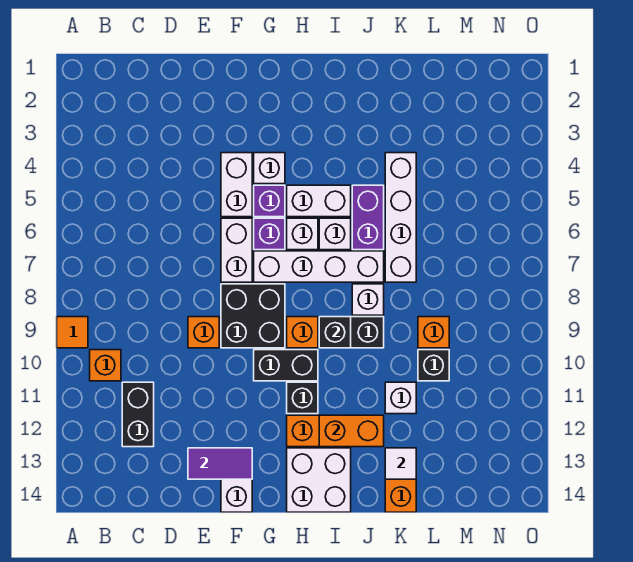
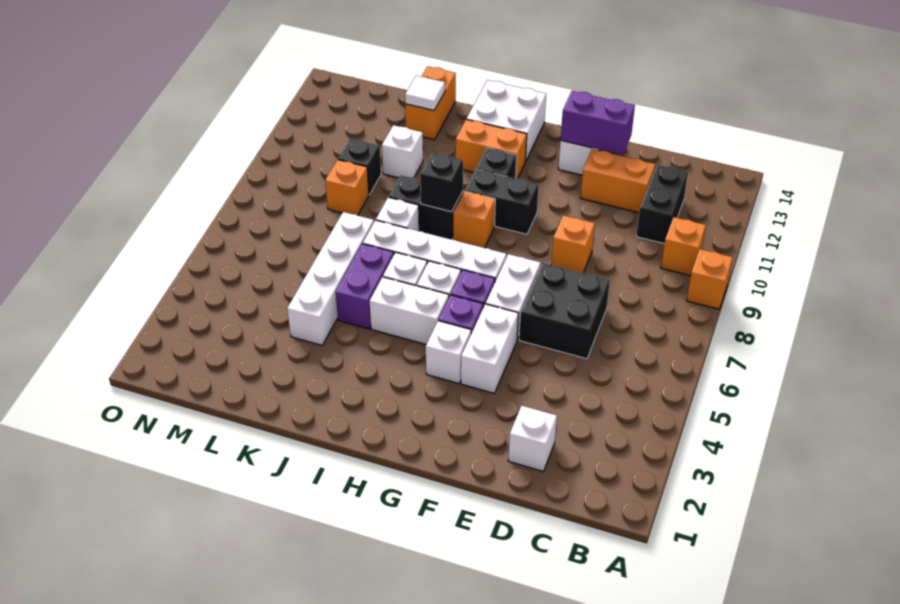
orange tile A9 level 1 -> orange brick A9 level 1
none -> white brick D2 level 1
purple tile E13:F13 level 2 -> purple brick E13:F13 level 2
black brick F8:G9 level 1 -> black brick D6:E7 level 1
orange brick I12:J12 level 2 -> orange brick D12:E12 level 1

